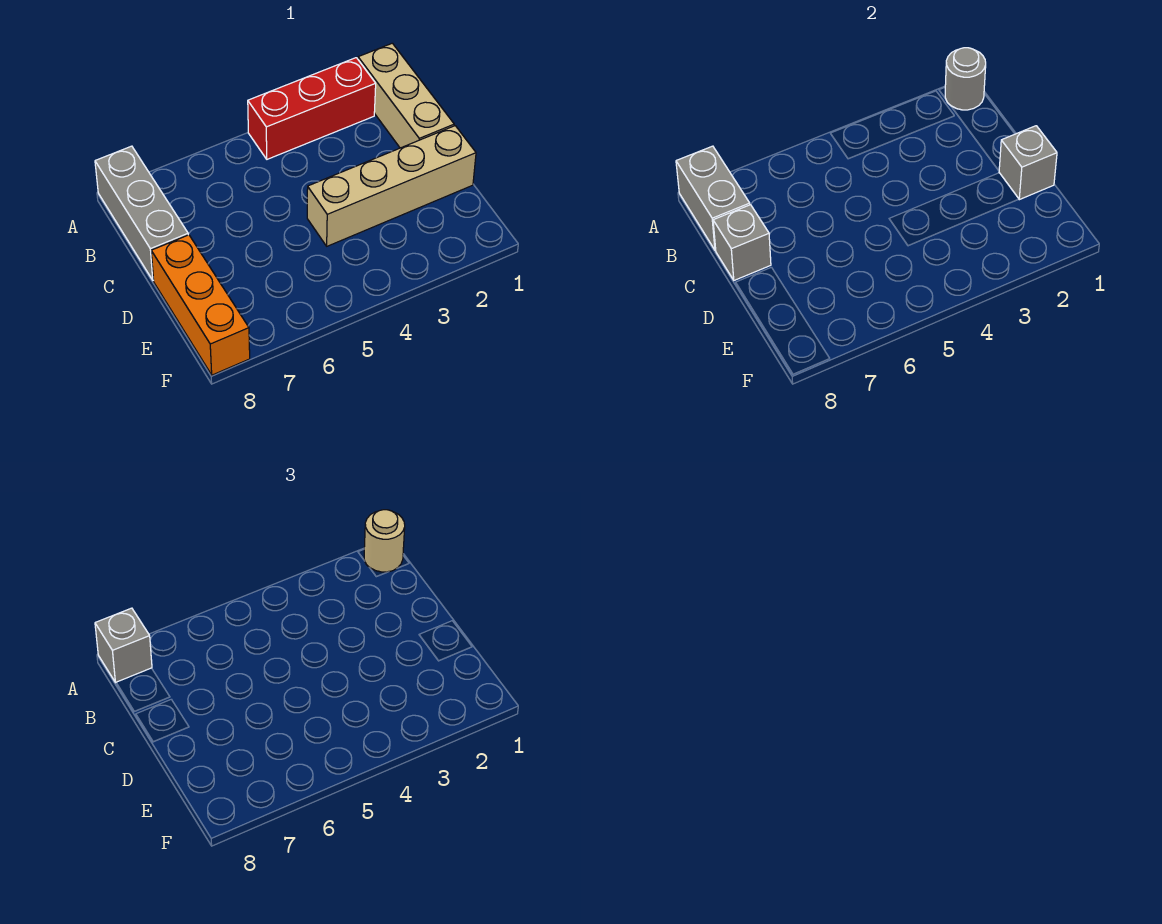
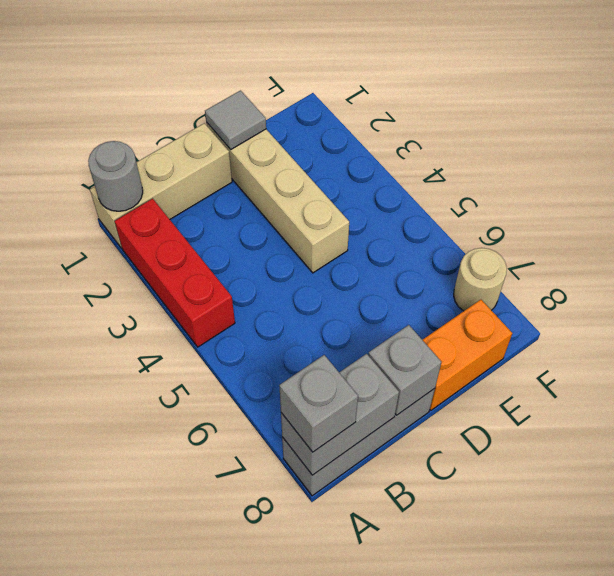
tan round brick A1 level 3 -> tan round brick F7 level 1
grey brick D1 level 2 -> grey tile D1 level 2
orange brick D8:F8 level 1 -> orange brick D8:E8 level 1

